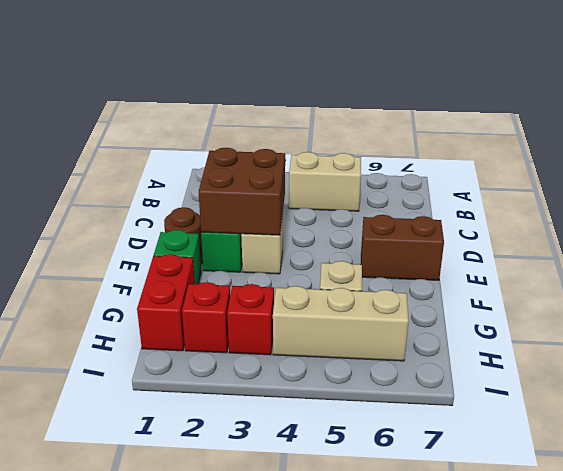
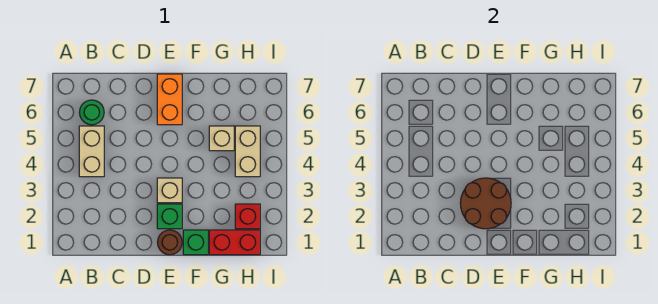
none -> green round brick B6 level 1
brown brick D2:E3 level 2 -> brown round brick D2:E3 level 2
brown brick E6:E7 level 1 -> orange brick E6:E7 level 1
red brick H3 level 1 -> none
tan brick H4:H6 level 1 -> tan brick H4:H5 level 1

